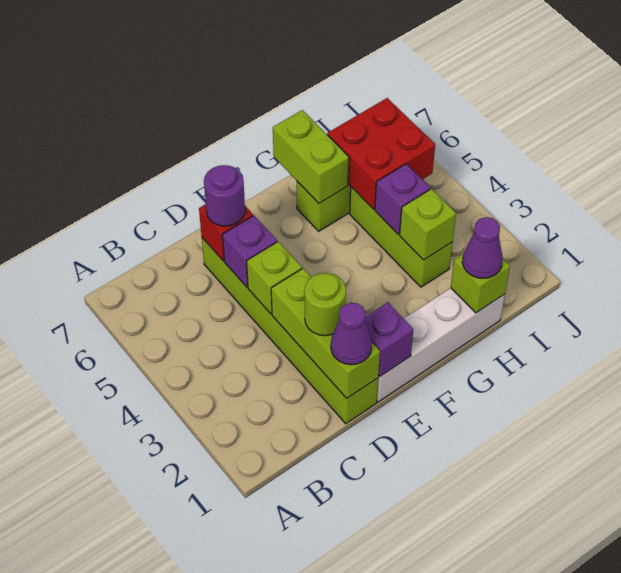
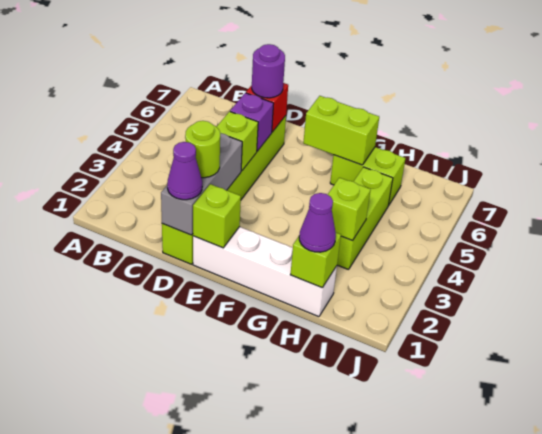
lime brick D1:D3 level 2 -> grey brick D1:D3 level 2
purple brick E1 level 2 -> lime brick E1 level 2
lime brick G6:G7 level 2 -> lime brick F6:G6 level 2
purple brick H4 level 2 -> none
red brick H5:I6 level 2 -> none

